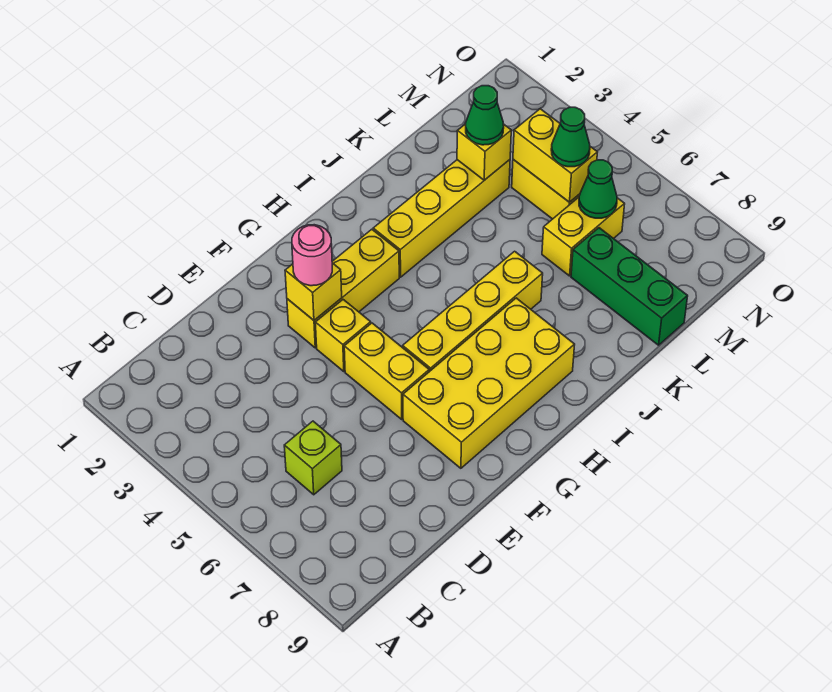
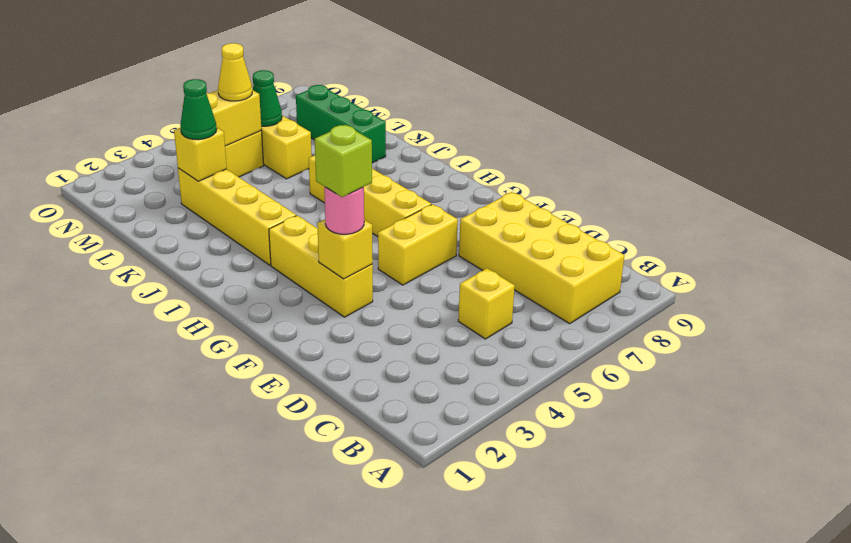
lime brick C6 level 1 -> lime brick F3 level 4
yellow brick F4 level 1 -> yellow brick C5 level 1
yellow brick F7:I8 level 1 -> yellow brick B7:E8 level 1
green brick L7:L9 level 1 -> green brick K8:M8 level 1
green cone M5 level 3 -> yellow cone M5 level 3

